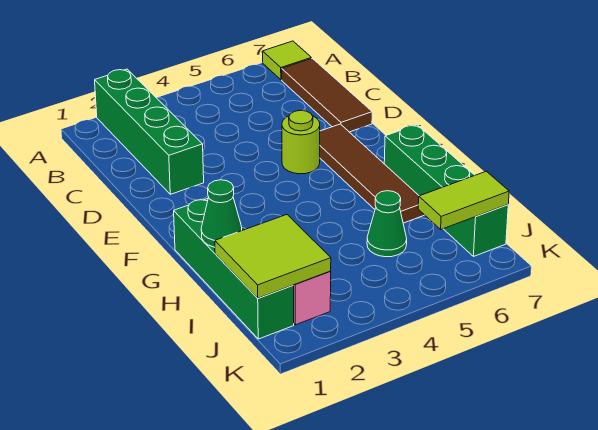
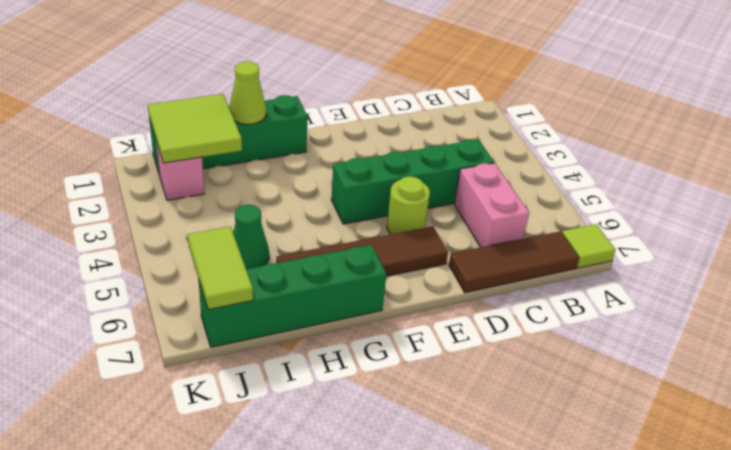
green brick A2:D2 level 1 -> green brick C4:F4 level 1
none -> pink brick C5:C6 level 1
green cone H1 level 2 -> lime cone H1 level 2

